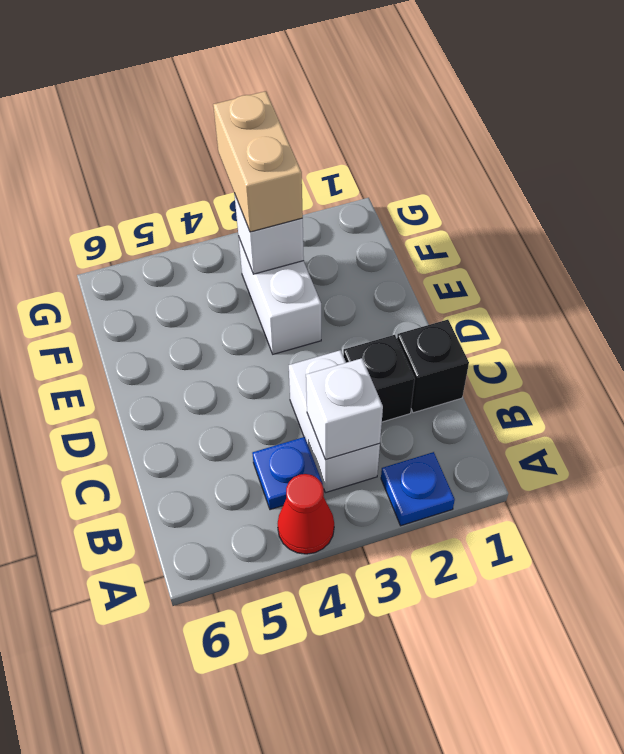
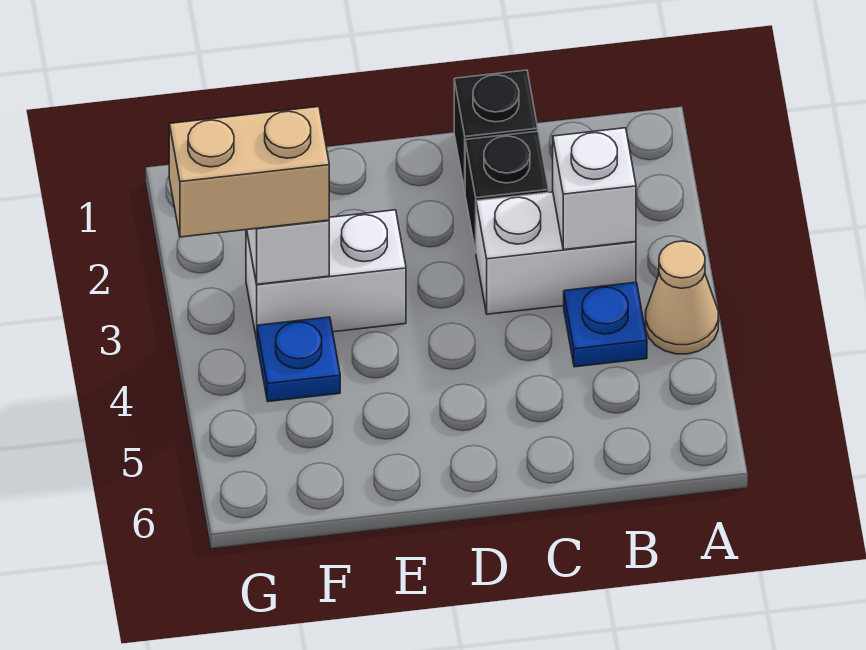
blue plate A2 level 1 -> blue plate F4 level 1
red cone A4 level 1 -> tan cone A4 level 1

